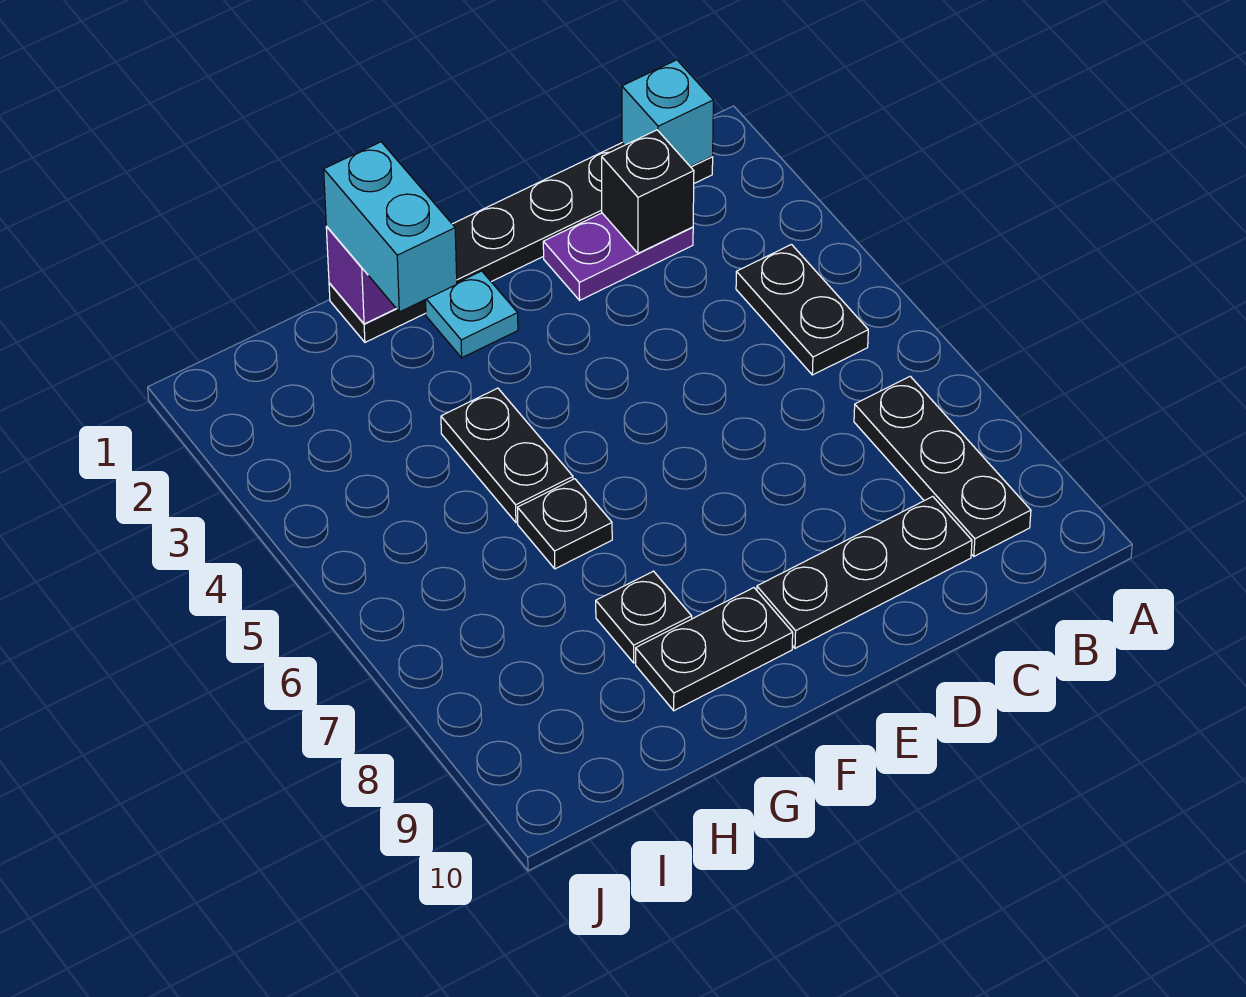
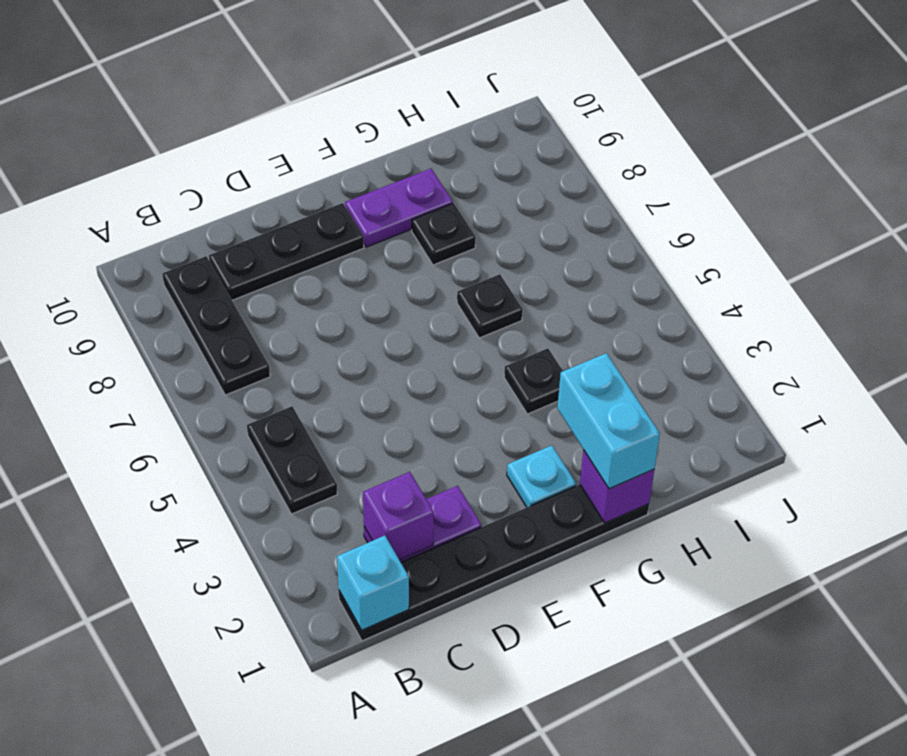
black brick C2 level 2 -> purple brick C2 level 2
black plate F9:G9 level 1 -> purple plate F9:G9 level 1
black plate G4:G5 level 1 -> black plate G4 level 1

